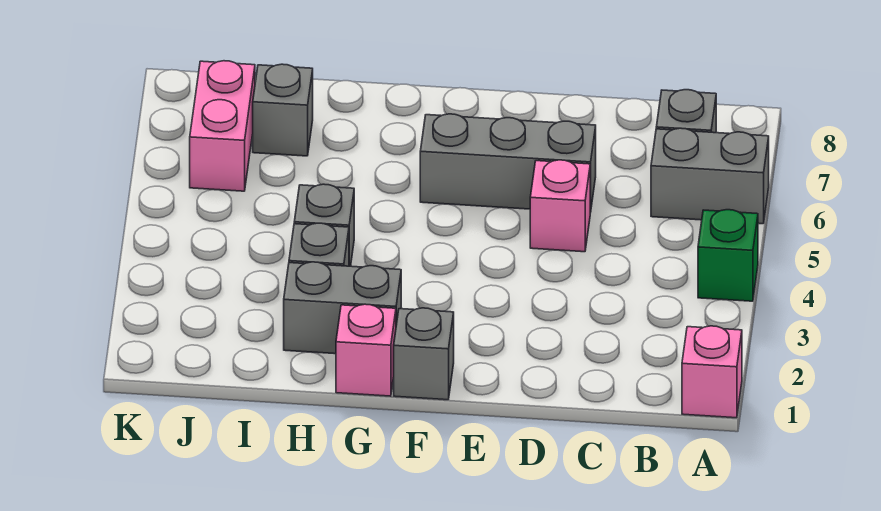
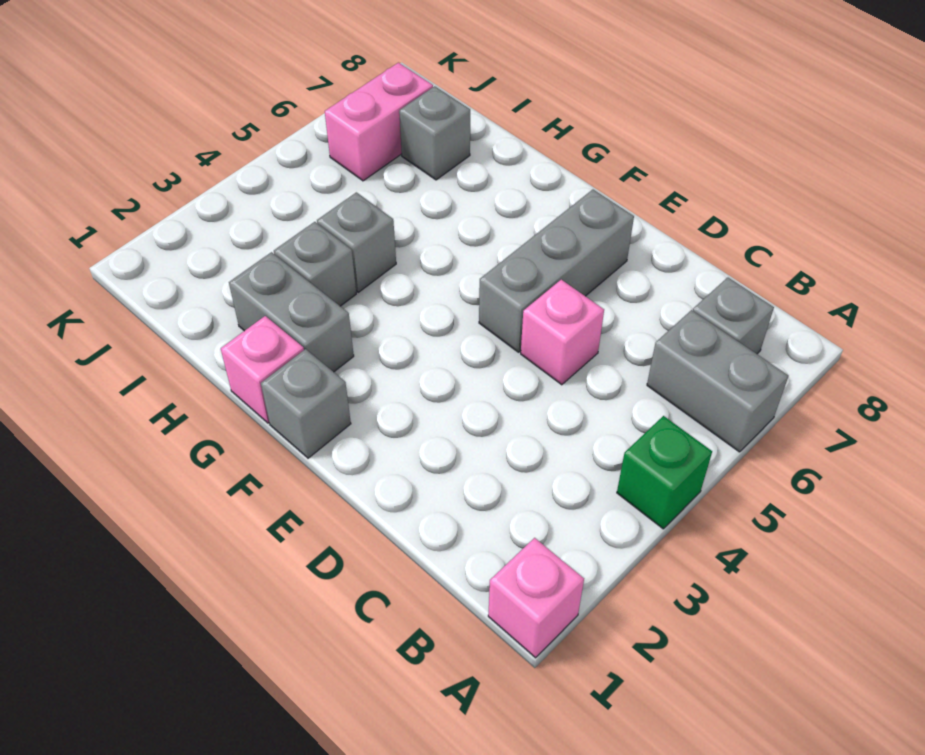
grey brick D6:F6 level 1 -> grey brick E5:E7 level 1

